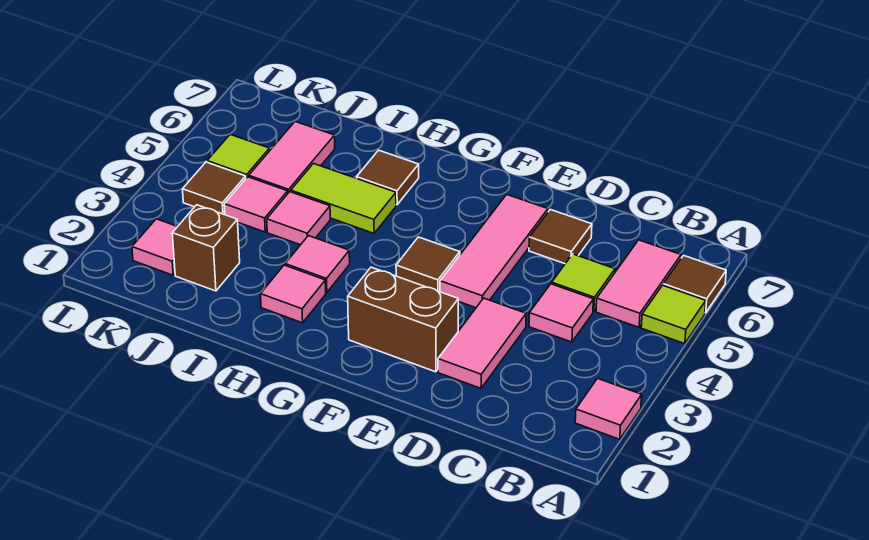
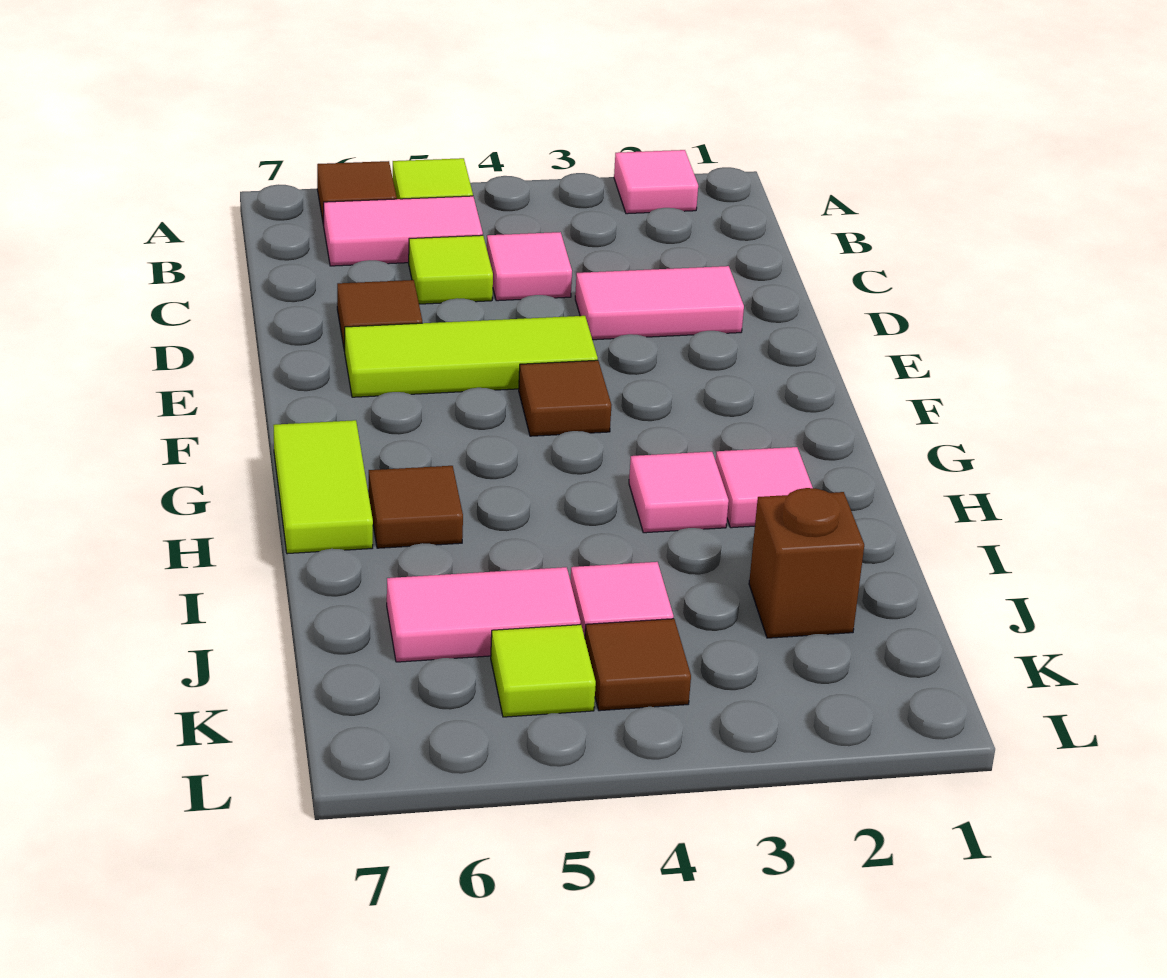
brown brick E2:F2 level 1 -> none
pink tile E4:E6 level 1 -> lime tile E4:E6 level 1
lime tile H5:I5 level 1 -> lime tile G7:H7 level 1
pink tile I4 level 1 -> none
pink tile K2 level 1 -> none

